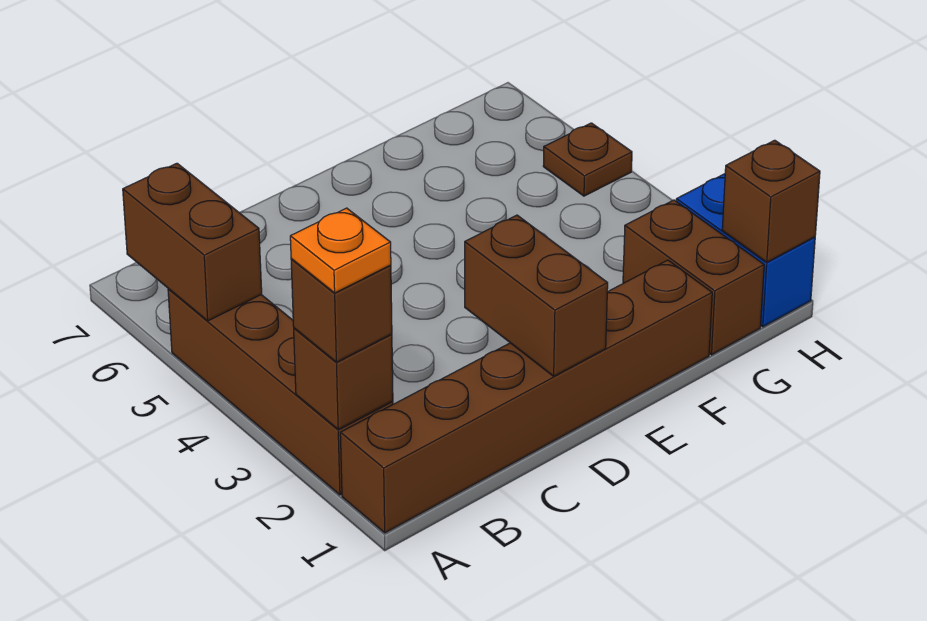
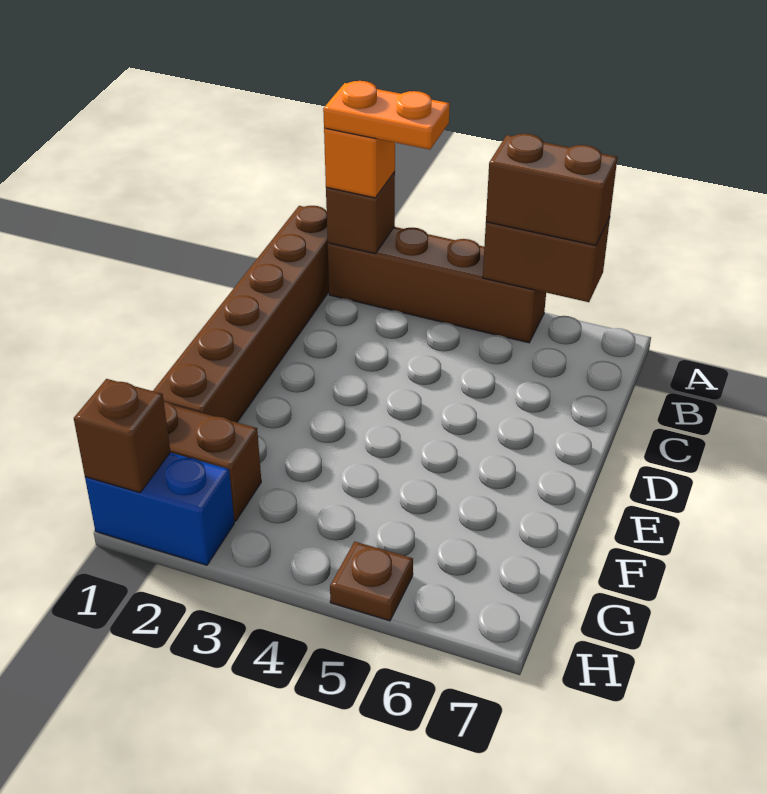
brown brick A2 level 3 -> orange brick A2 level 3
orange plate A2 level 4 -> orange plate A2:A3 level 4
brown brick D1:D2 level 2 -> brown brick A5:A6 level 3

